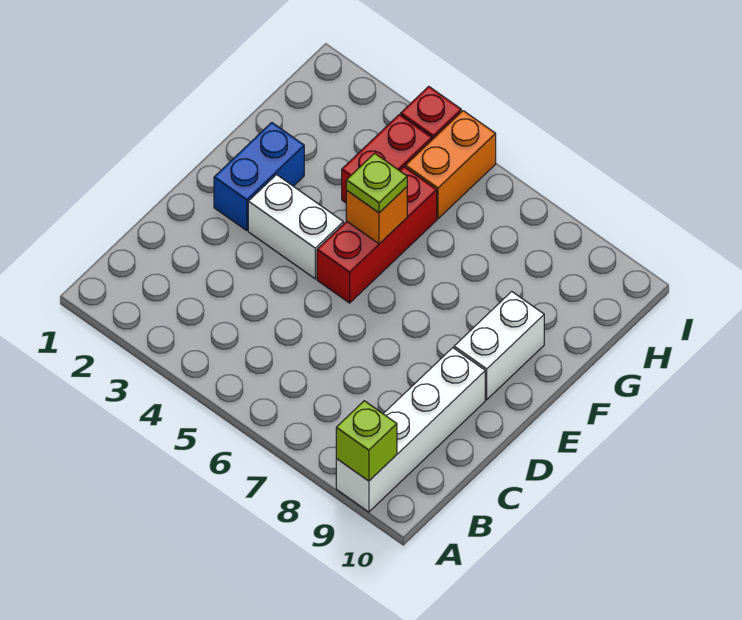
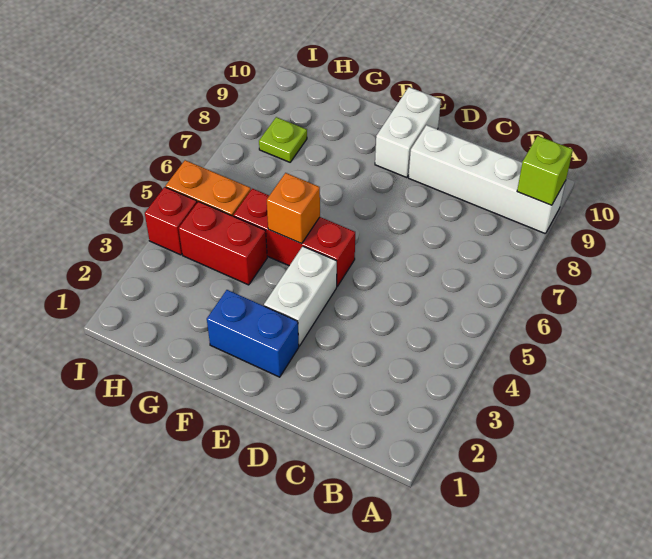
white brick E9:F9 level 1 -> white brick E9:E10 level 1
lime plate F5 level 3 -> lime plate H8 level 1

